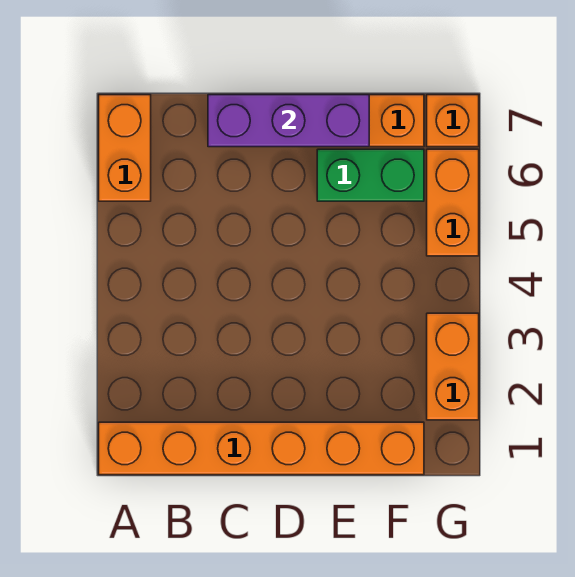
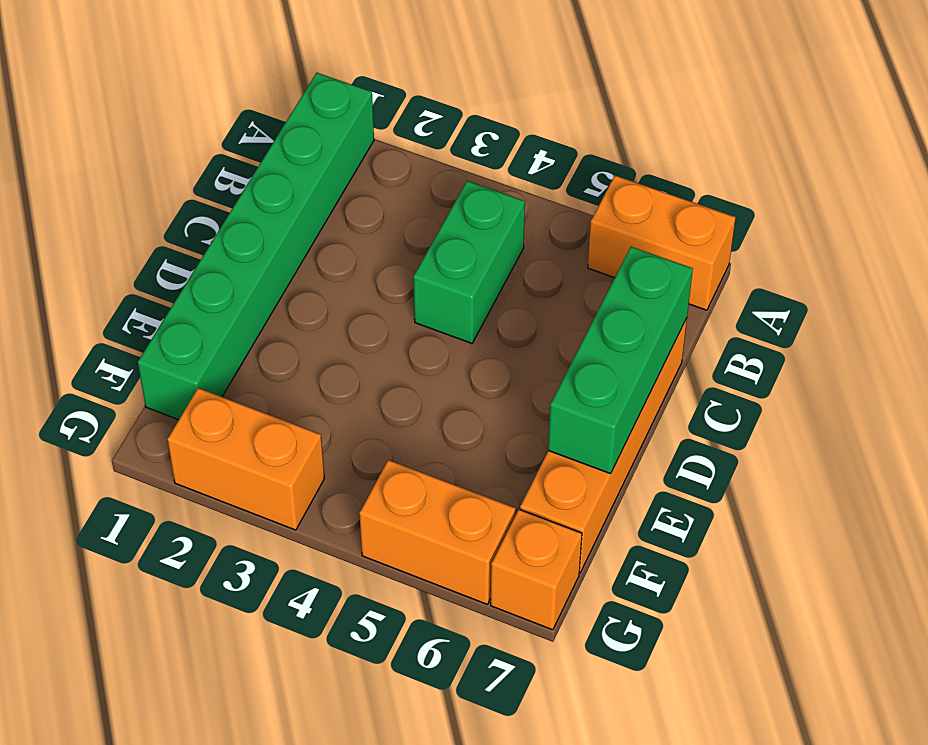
orange brick A1:F1 level 1 -> green brick A1:F1 level 1
purple brick C7:E7 level 2 -> green brick C7:E7 level 2
green brick E6:F6 level 1 -> green brick B4:C4 level 1

